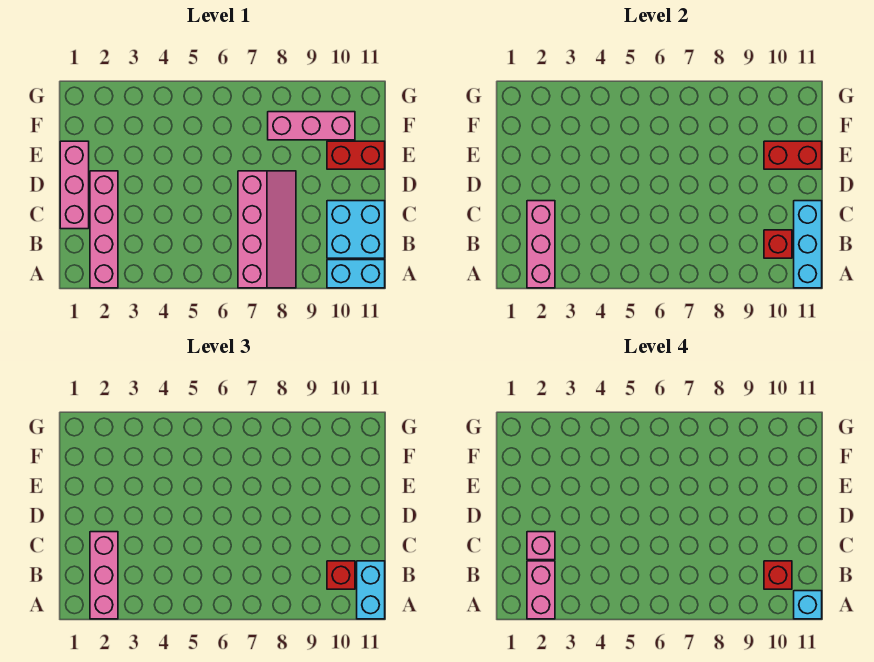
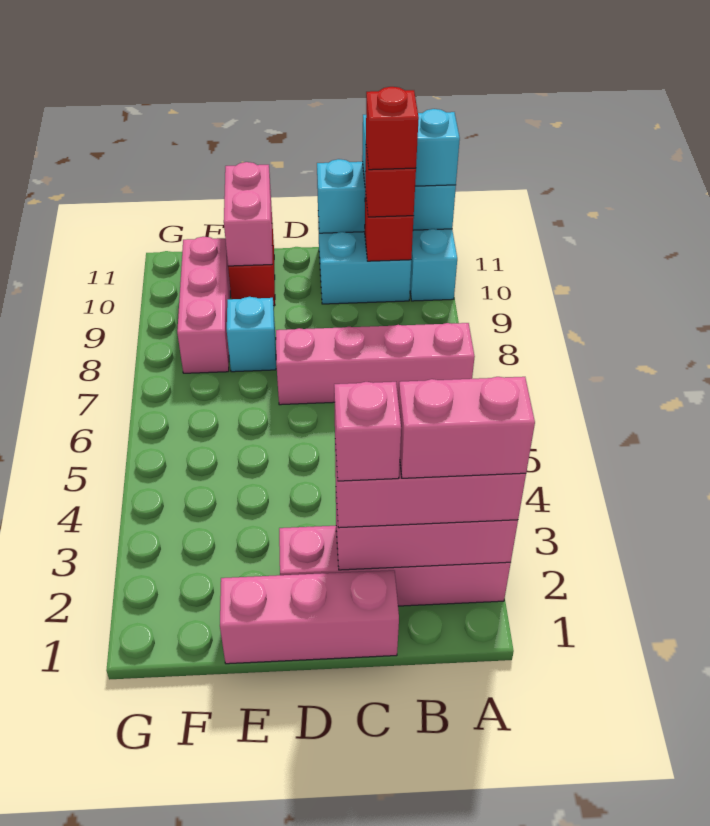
cyan brick A11 level 4 -> cyan brick E8 level 1
red brick E10:E11 level 2 -> pink brick E10:E11 level 2

